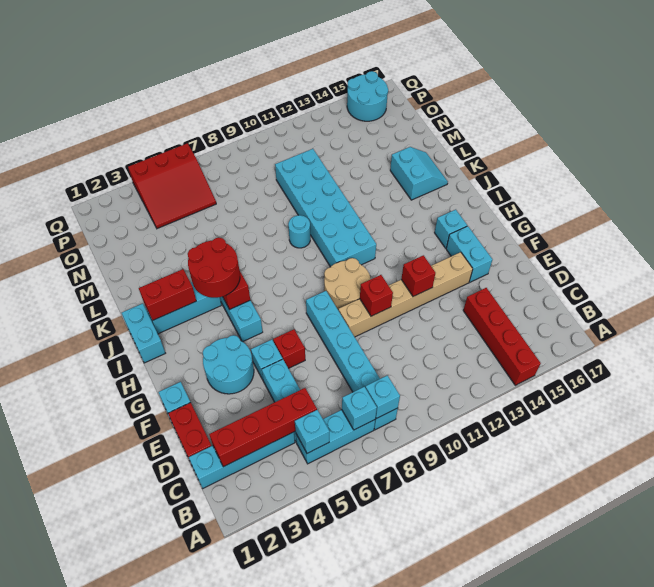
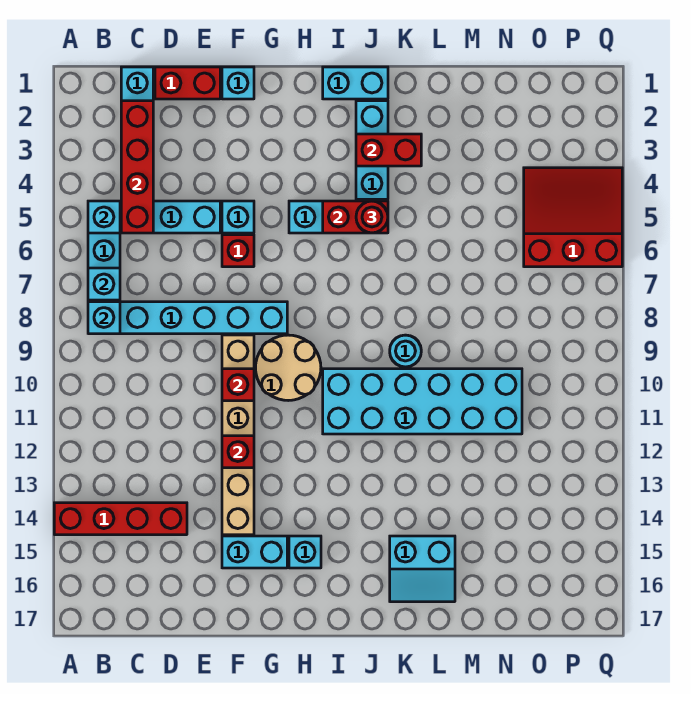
cyan round brick F3:G4 level 1 -> none
red round brick I4:J5 level 3 -> red round brick J5 level 3
red brick J2:J3 level 2 -> red brick J3:K3 level 2
red slope O4:Q6 level 1 top Q -> red slope O4:Q6 level 1 top 6
cyan round brick P15:Q16 level 1 -> none

